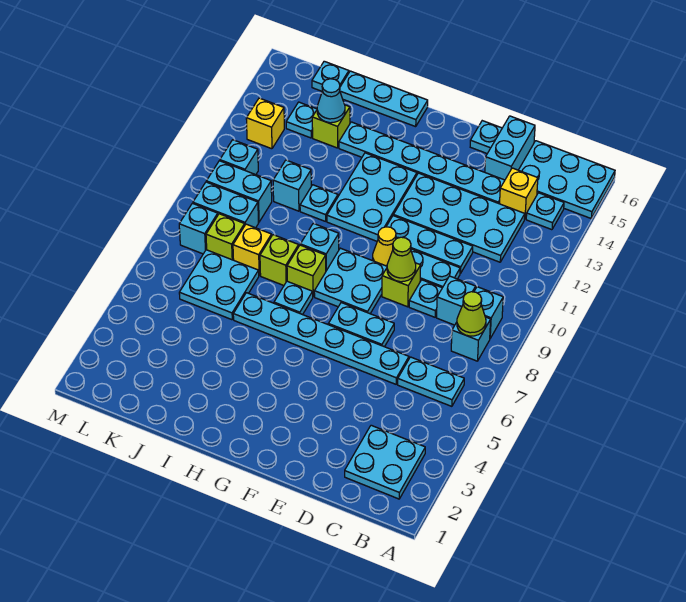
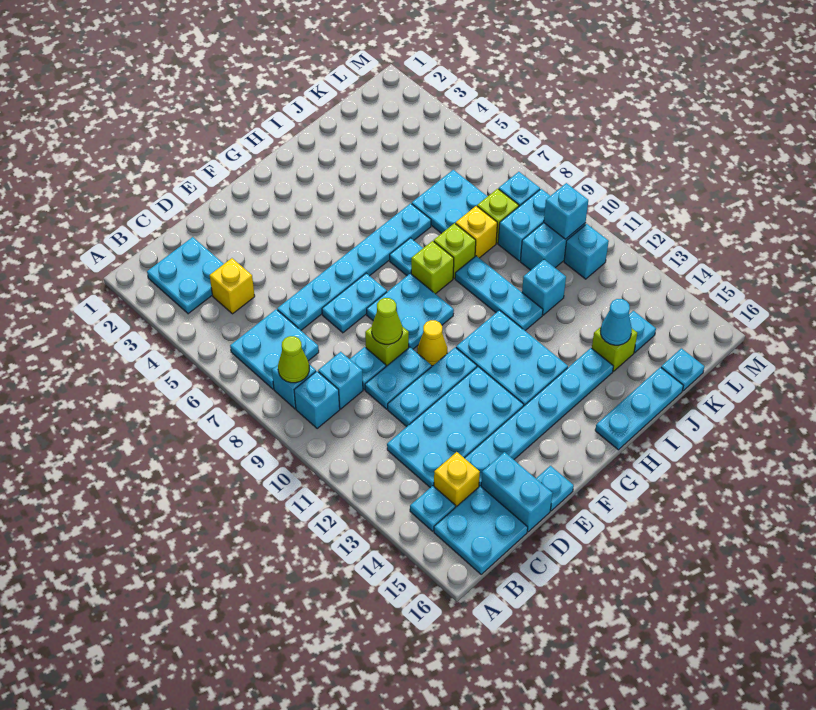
cyan plate A15:C16 level 1 -> cyan plate B15:C16 level 1
cyan plate B6:C6 level 1 -> cyan plate B6:C7 level 1
cyan brick H9 level 1 -> cyan brick L10 level 2
cyan plate I11 level 1 -> cyan plate I9:I11 level 1
yellow brick L13 level 1 -> yellow brick C4 level 1

